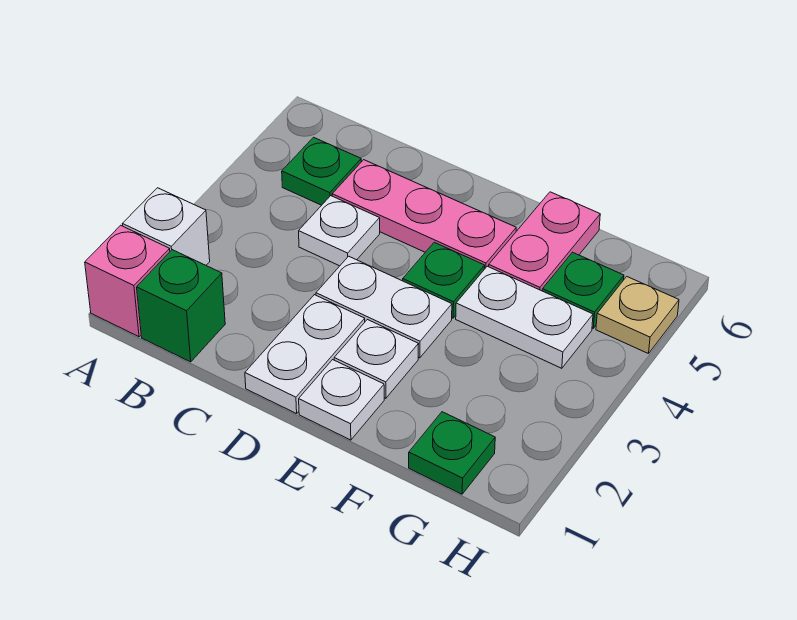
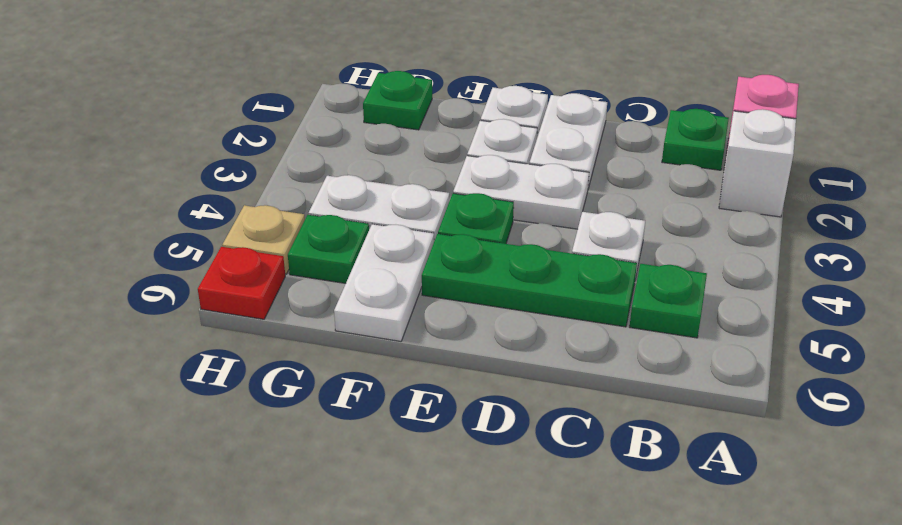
green brick B1 level 1 -> green plate B1 level 1
pink plate C5:E5 level 1 -> green plate C5:E5 level 1
pink plate F5:F6 level 1 -> white plate F5:F6 level 1
none -> red plate H6 level 1

